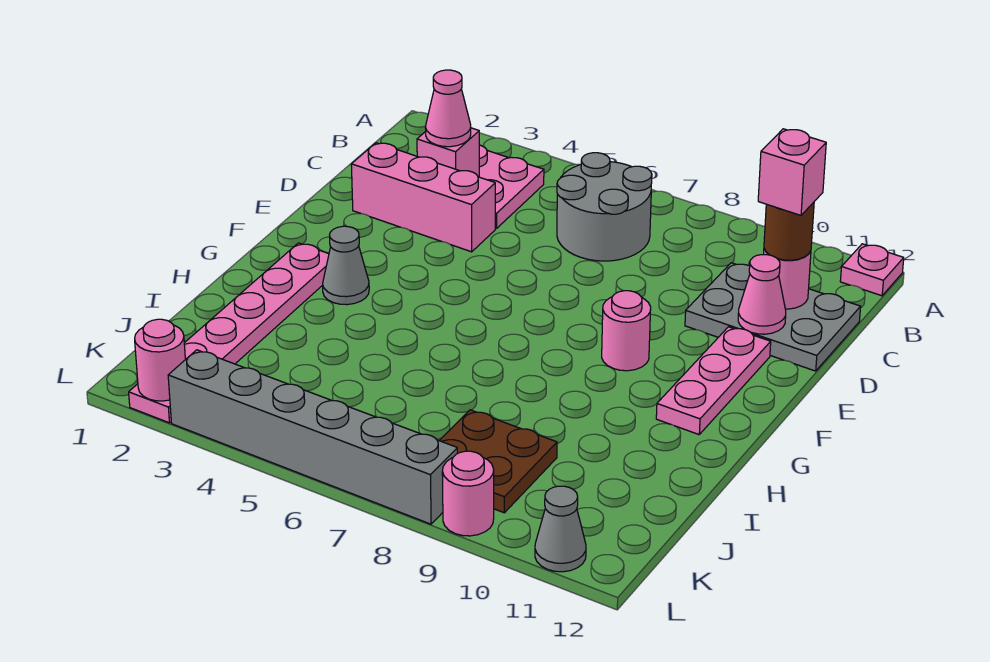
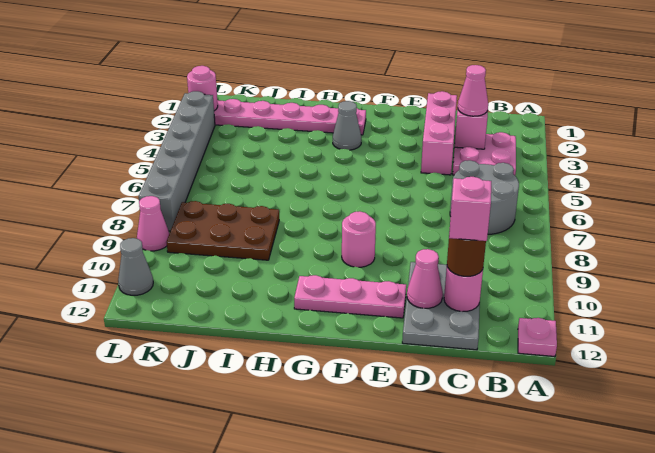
brown plate J8:K9 level 1 -> brown plate I8:K9 level 1
pink round brick L9 level 1 -> pink cone L9 level 1

